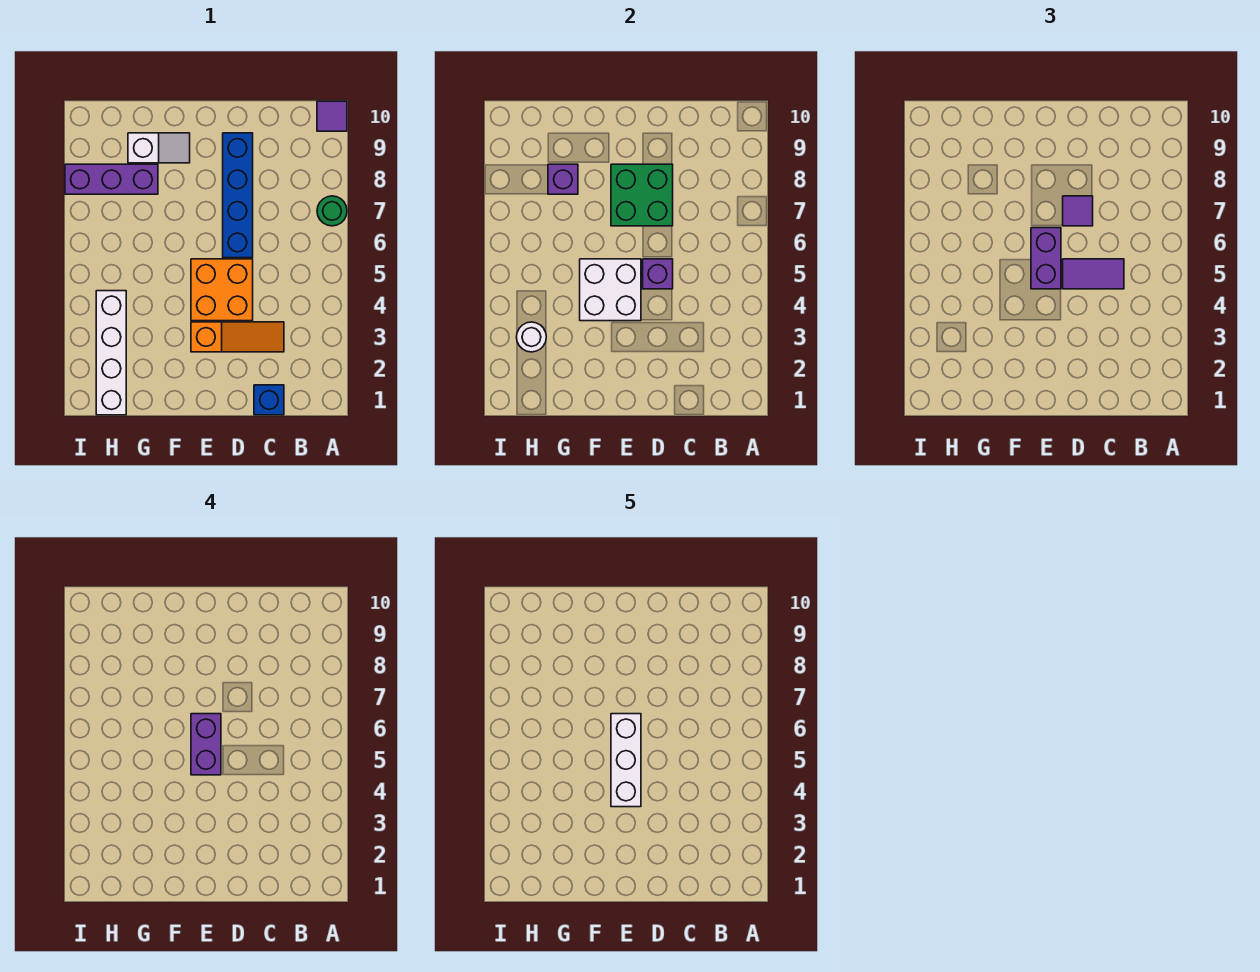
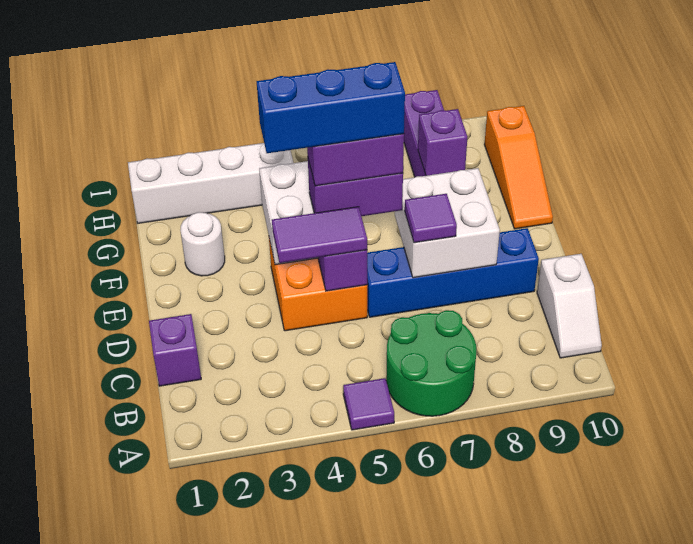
green round brick A7 level 1 -> green round brick A6:B7 level 1
purple tile A10 level 1 -> purple tile A5 level 1
blue brick C1 level 1 -> purple brick C1 level 1
orange slope C3:E3 level 1 top E -> orange slope F10:H10 level 1 top H
purple tile C5:D5 level 3 -> purple tile D4:D5 level 3
green brick D7:E8 level 2 -> white brick D7:E8 level 2
white brick E4:E6 level 5 -> blue brick E4:E6 level 5
white slope F9:G9 level 1 top G -> white slope B10:C10 level 1 top C
white round brick H3 level 2 -> white round brick F2 level 1

